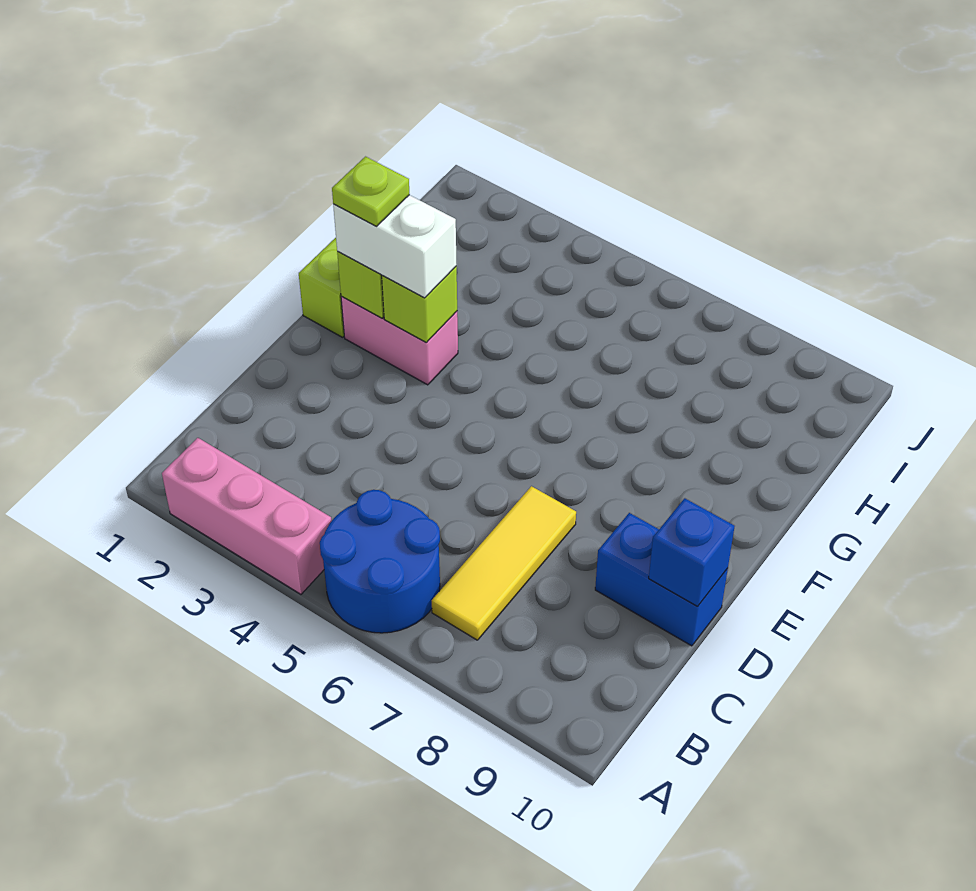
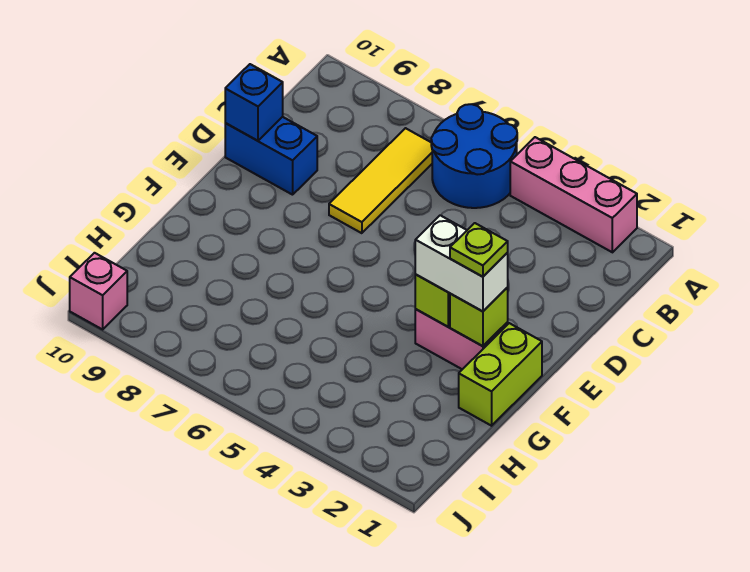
none -> pink brick J10 level 1

